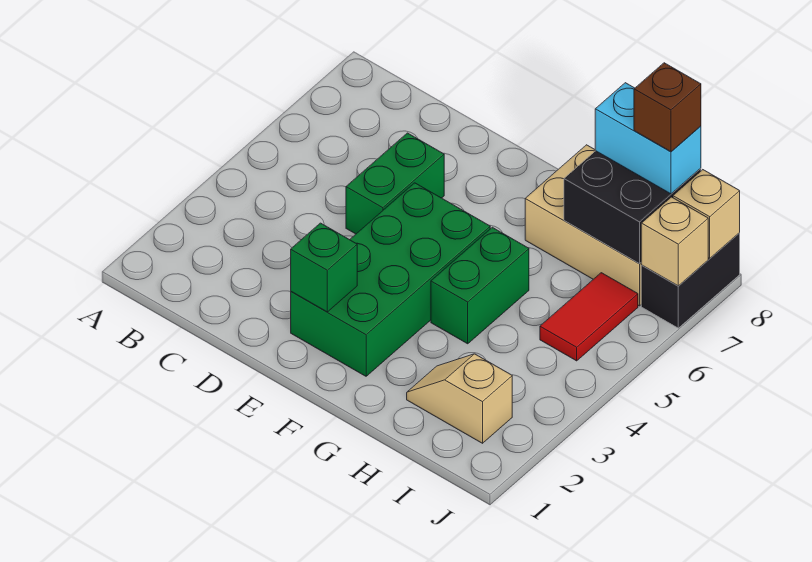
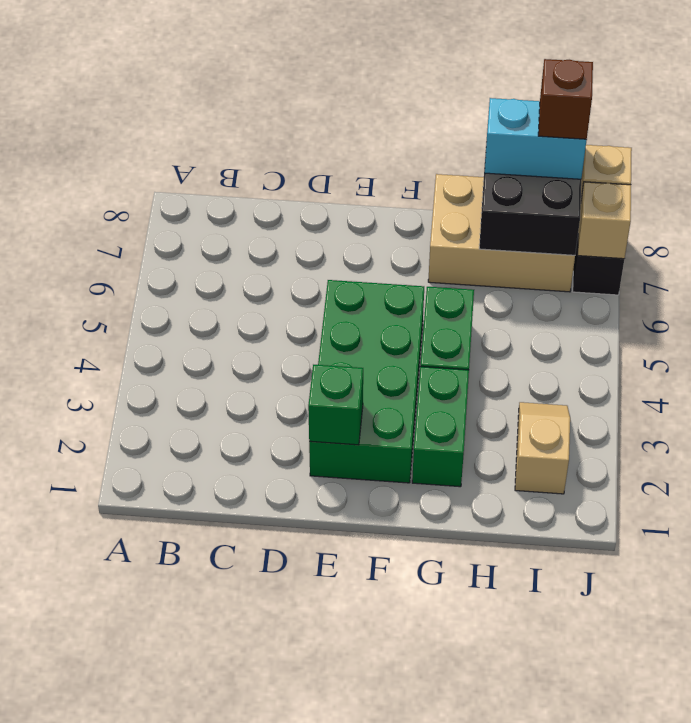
green brick D5:D6 level 1 -> green brick G2:G3 level 1
tan slope H2:I2 level 1 top I -> tan slope I2:I3 level 1 top 2
red tile I5:I6 level 1 -> none

